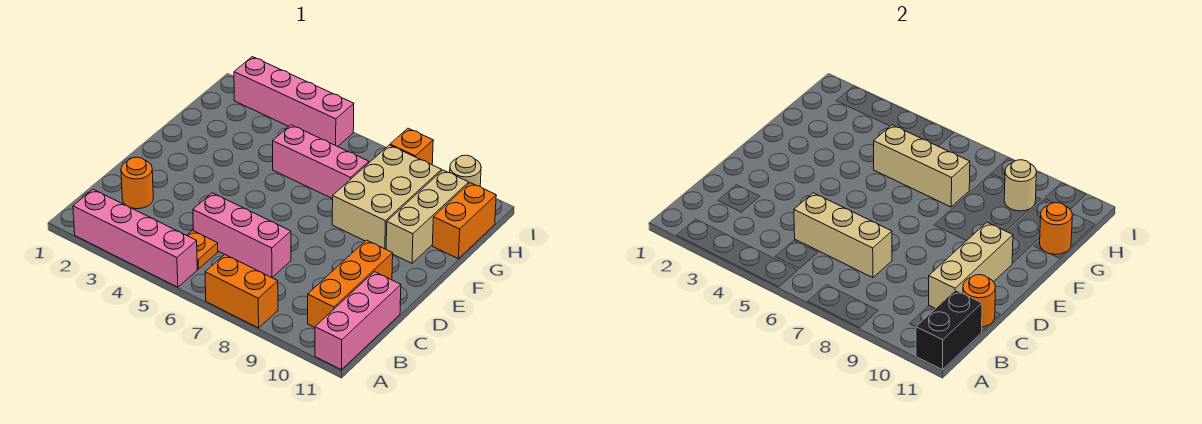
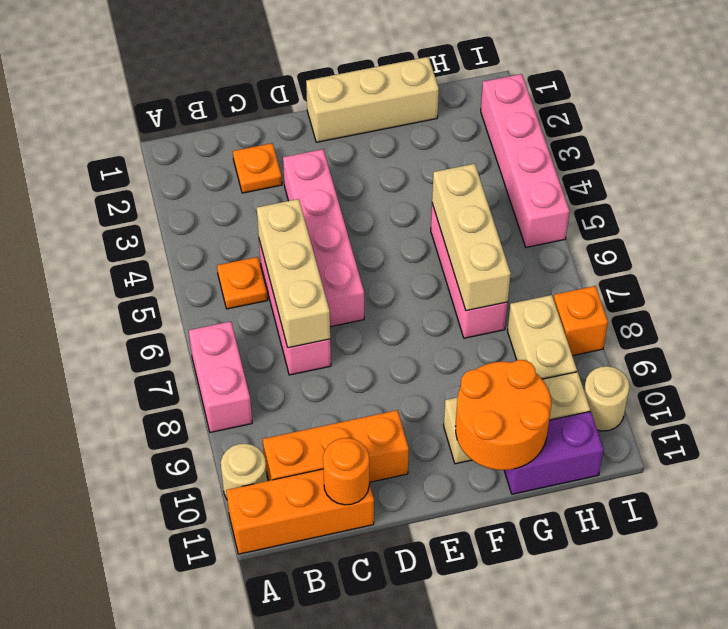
pink brick A2:A5 level 1 -> pink brick D3:D6 level 1
orange brick A7:A8 level 1 -> pink brick A7:A8 level 1
pink brick A11:C11 level 1 -> orange brick A11:C11 level 1
black brick A11:B11 level 2 -> none
orange round brick C2 level 1 -> orange plate C2 level 1
tan brick C10:E10 level 2 -> tan brick E1:G1 level 1
tan brick F8:H9 level 1 -> tan brick H8:H9 level 1
orange brick G11:H11 level 1 -> purple brick G11:H11 level 1
orange round brick G11 level 2 -> orange round brick F10:G11 level 2
tan round brick H9 level 2 -> tan round brick A10 level 1

